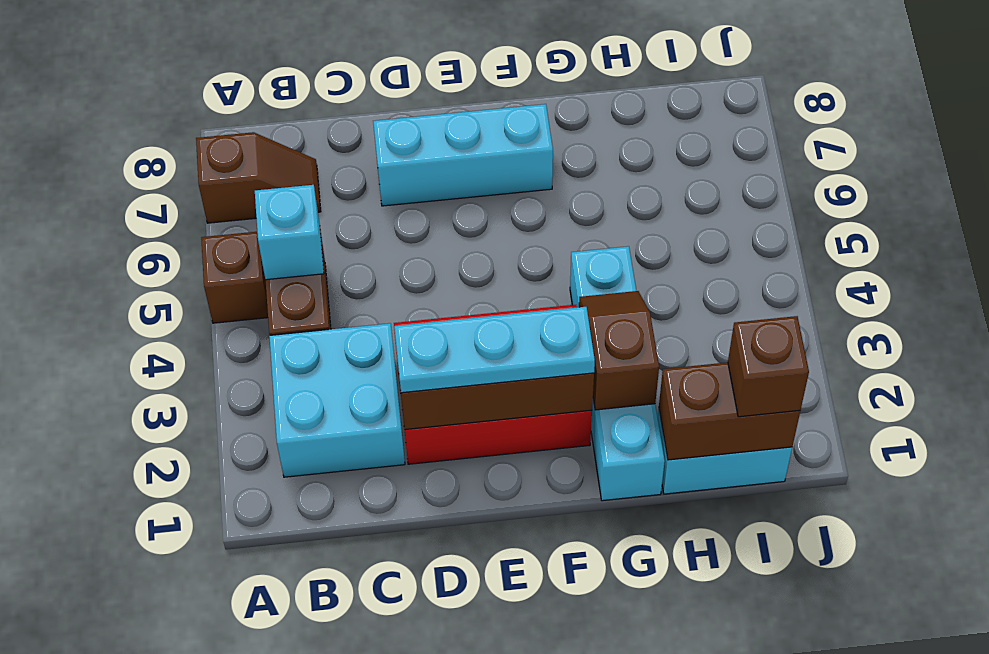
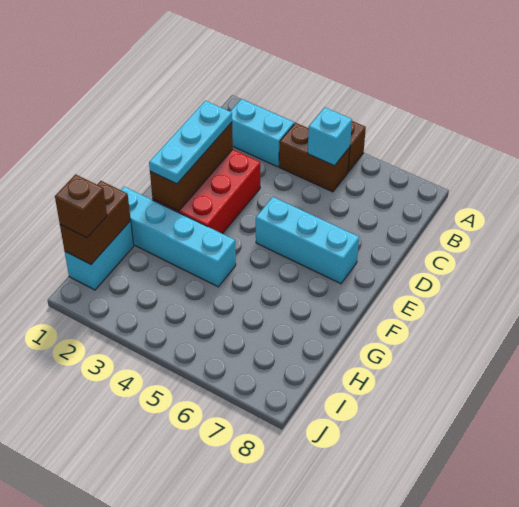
brown slope A7:B7 level 1 top A -> none
cyan brick B2:C3 level 1 -> cyan brick B2:B3 level 1
cyan brick D7:F7 level 1 -> cyan brick E5:E7 level 1
brown slope G2:G3 level 2 top 2 -> none

